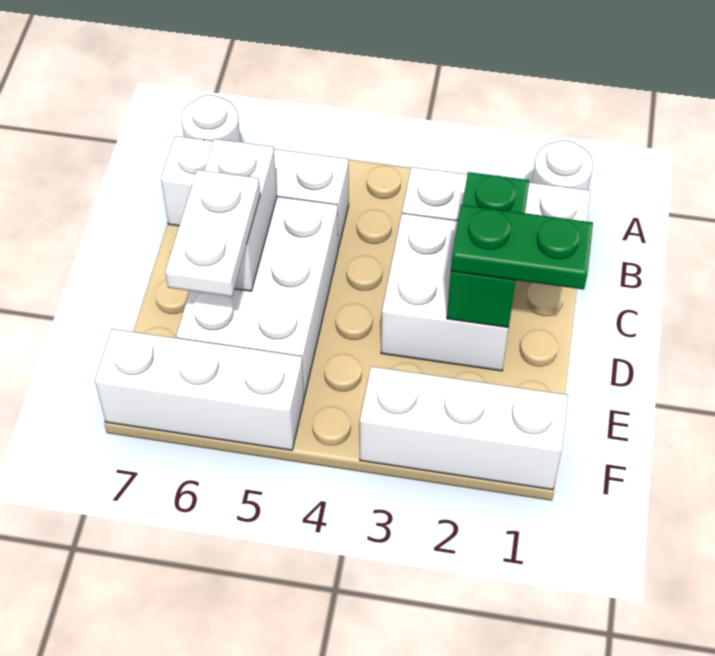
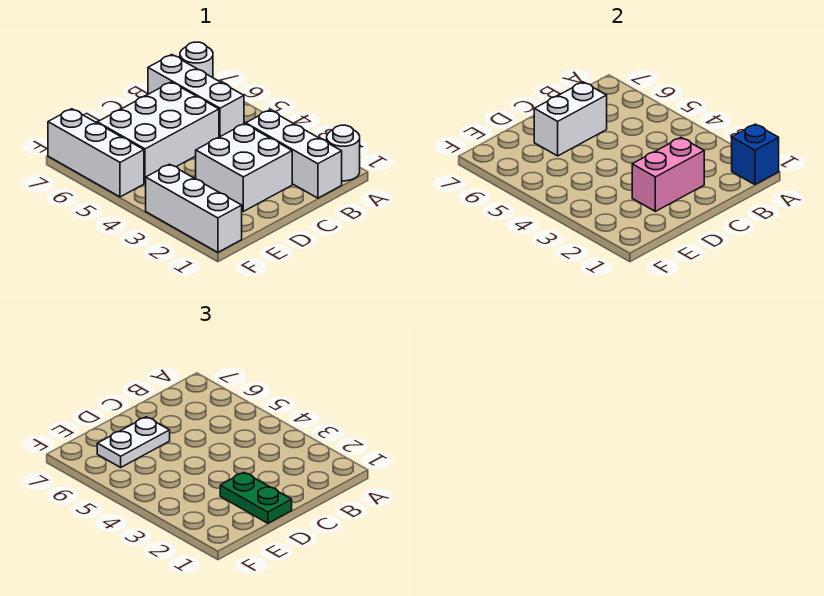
none -> blue brick A1 level 2
green brick C2:D2 level 2 -> pink brick C2:D2 level 2

